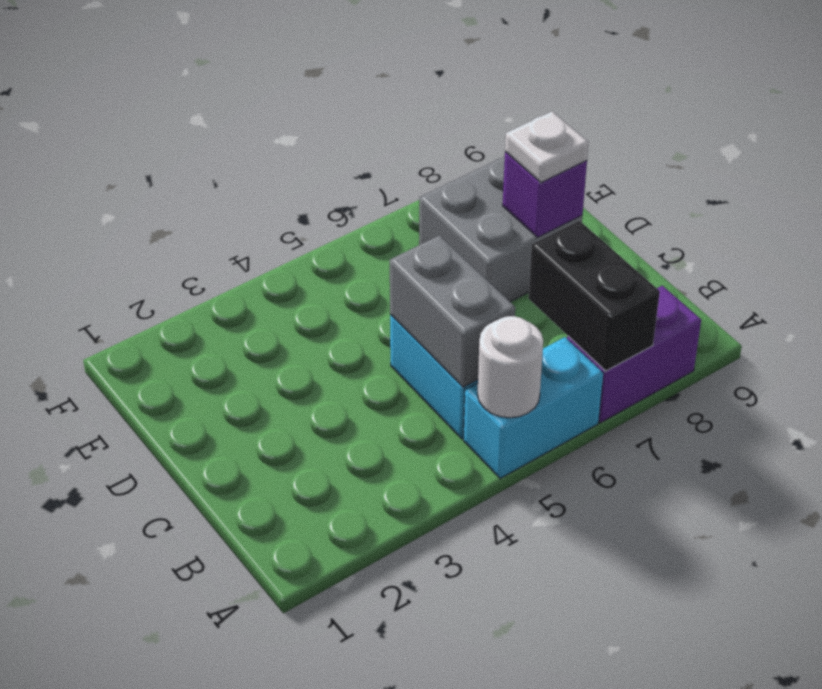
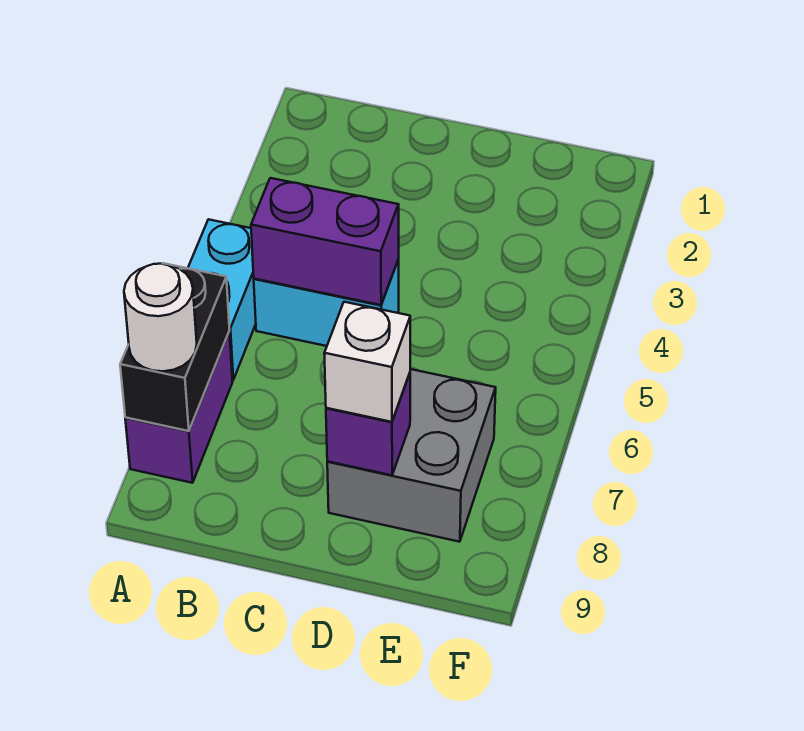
white round brick A5 level 2 -> white round brick A8 level 3
black brick A7:B7 level 2 -> black brick A7:A8 level 2
grey brick B5:C5 level 2 -> purple brick B5:C5 level 2
white plate D8 level 3 -> white brick D8 level 3

